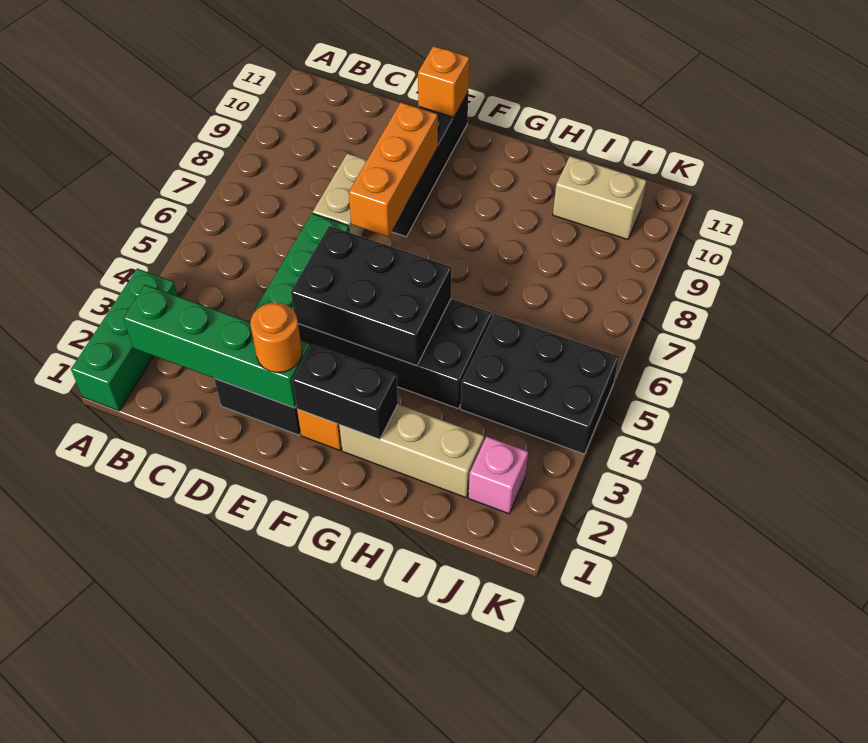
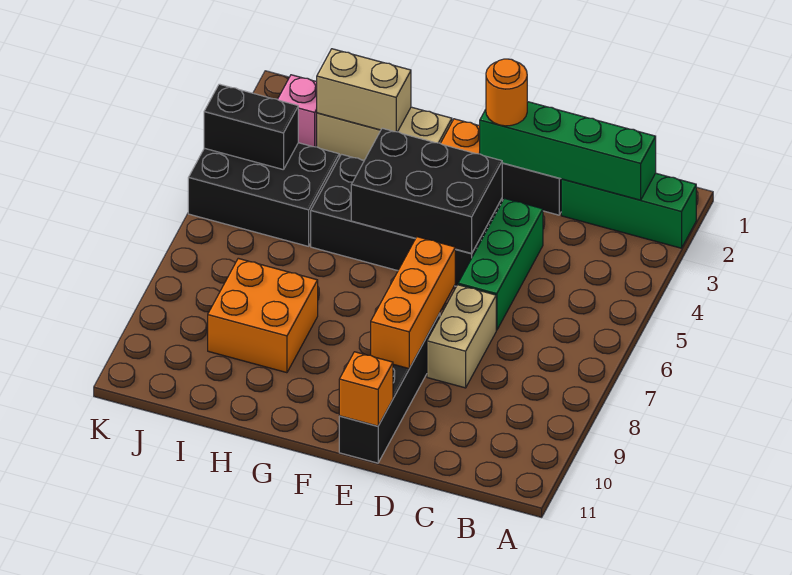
green brick A1:A3 level 1 -> green brick A2:C2 level 1
black brick F2:G2 level 2 -> black brick J4:K4 level 2
none -> orange brick H8:I9 level 1
tan brick I10:J10 level 1 -> tan brick H2:I2 level 2

